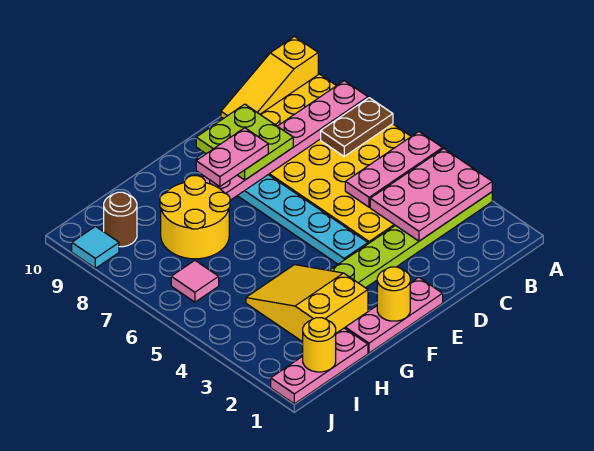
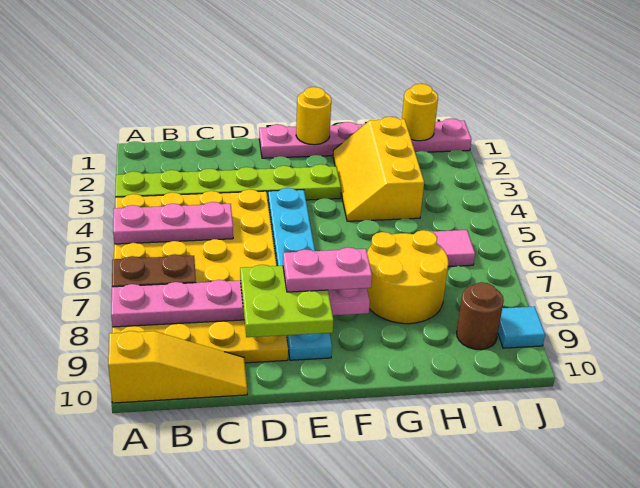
pink plate A3:C4 level 2 -> none
yellow slope G2:H4 level 1 top 2 -> yellow slope G2:H4 level 1 top H

